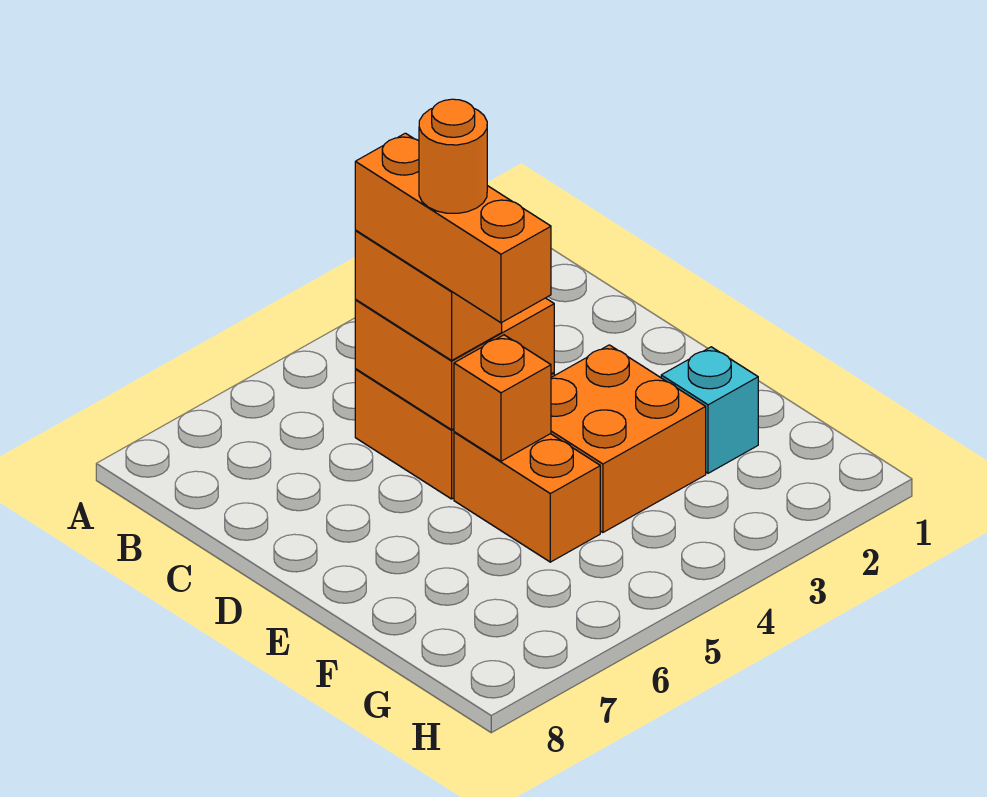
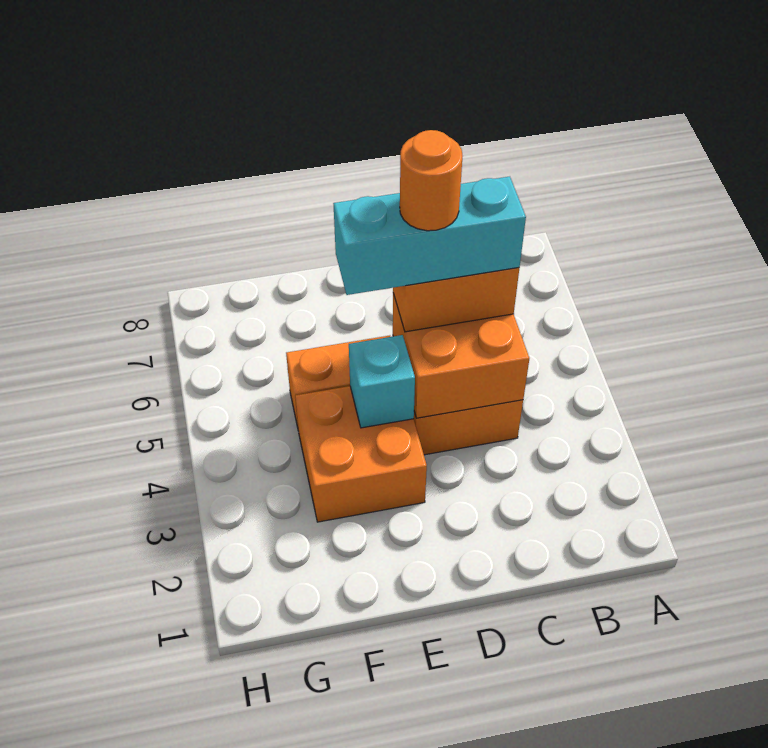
orange brick C5:E5 level 4 -> cyan brick C5:E5 level 4
orange brick E5 level 2 -> none
cyan brick F2 level 1 -> cyan brick E4 level 2

